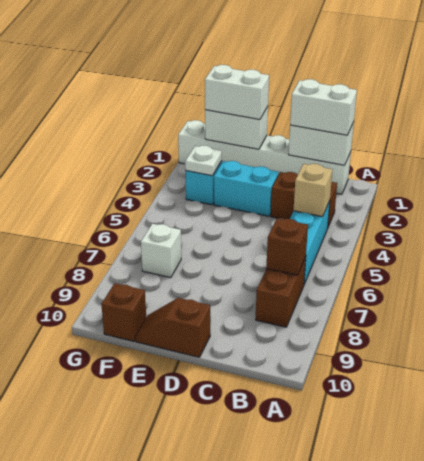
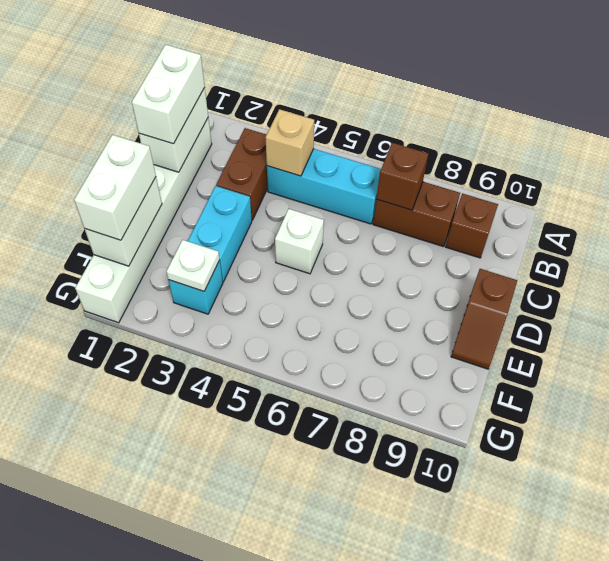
white brick F7 level 1 -> white brick D5 level 1
brown brick F10 level 1 -> brown brick B9 level 1

